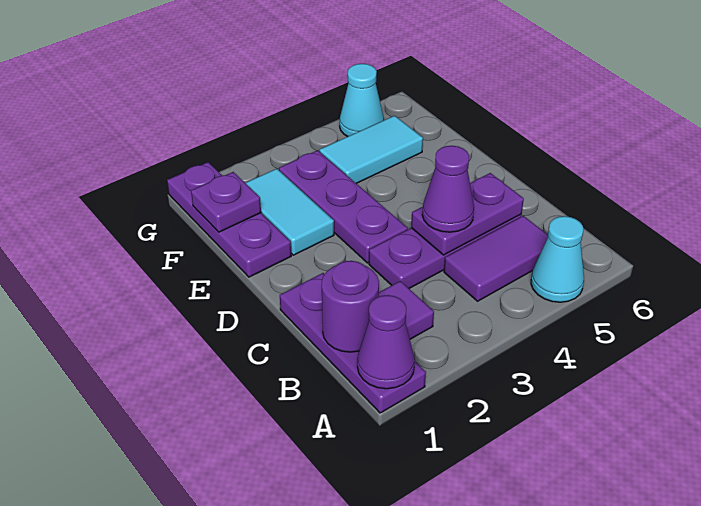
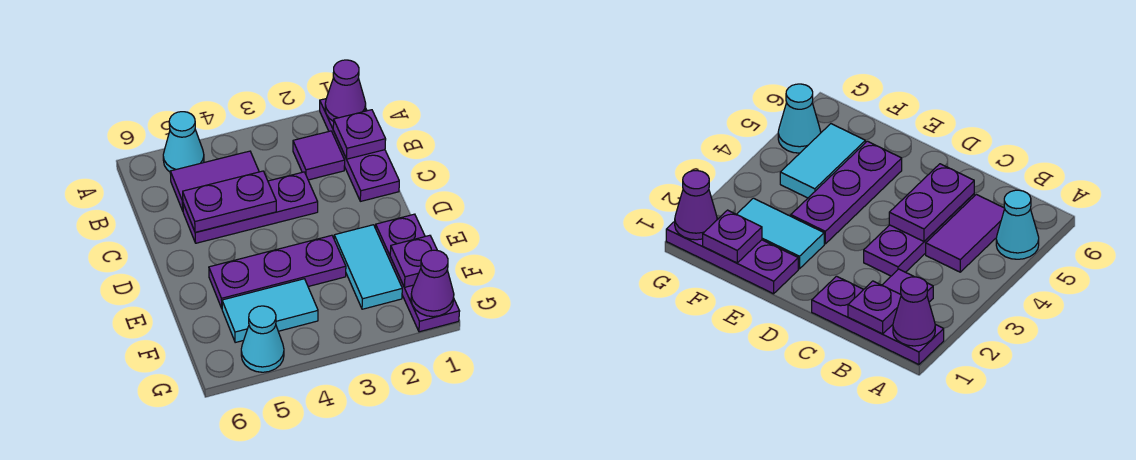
purple round brick B1 level 2 -> purple plate B1 level 2
purple cone C4 level 3 -> purple cone G1 level 2
purple plate D3:F3 level 1 -> purple plate E3:E5 level 1

